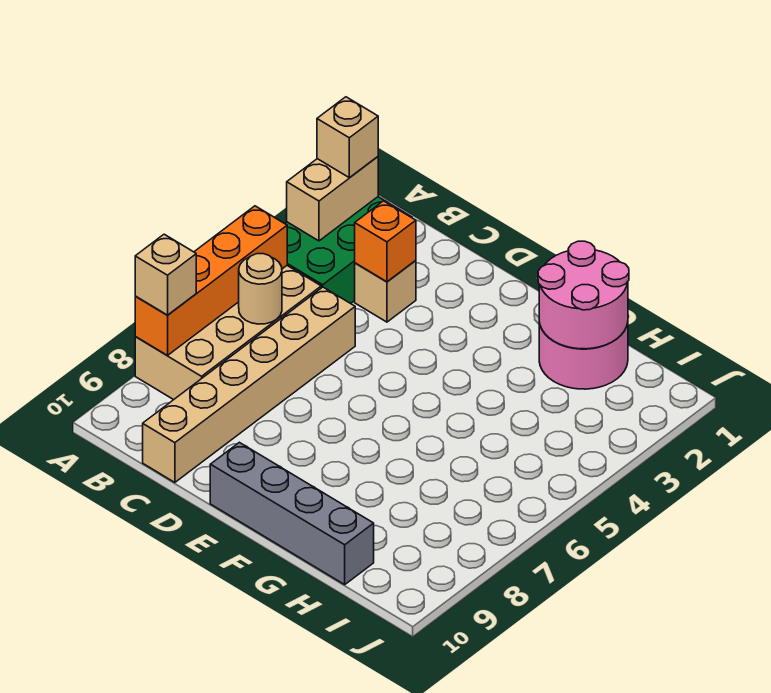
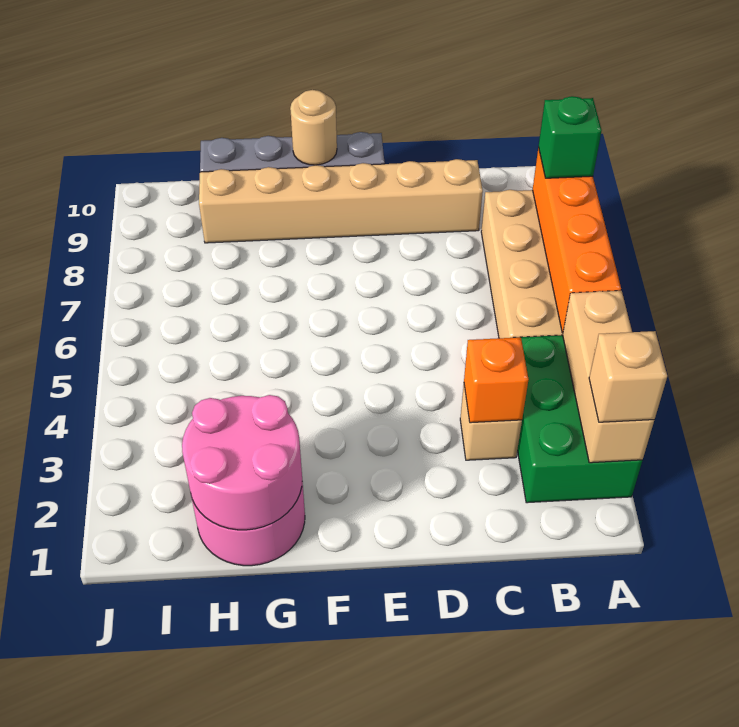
tan brick A2:A3 level 2 -> tan brick A2:A4 level 2
tan brick A8 level 3 -> green brick A8 level 3
tan round brick B6 level 2 -> tan round brick F10 level 2
tan brick C5:C10 level 1 -> tan brick C9:H9 level 1

